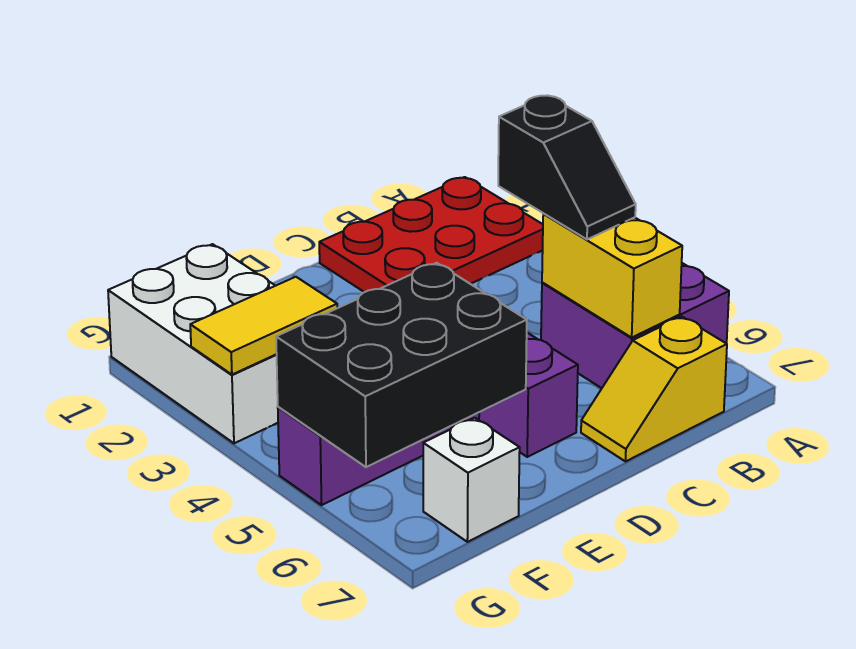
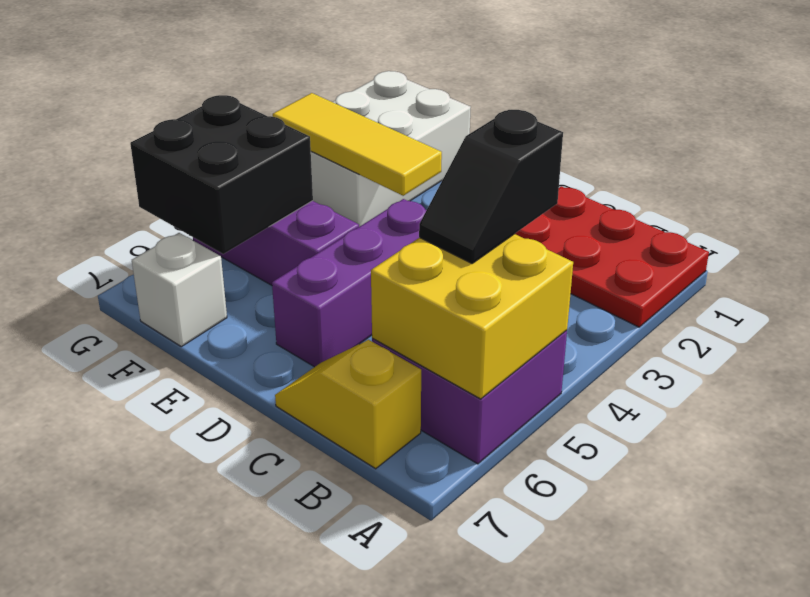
yellow brick B5:B6 level 2 -> yellow brick A5:B6 level 2
black brick E5:G6 level 2 -> black brick F5:G6 level 2
yellow tile F3:G3 level 2 -> yellow tile E3:G3 level 2

